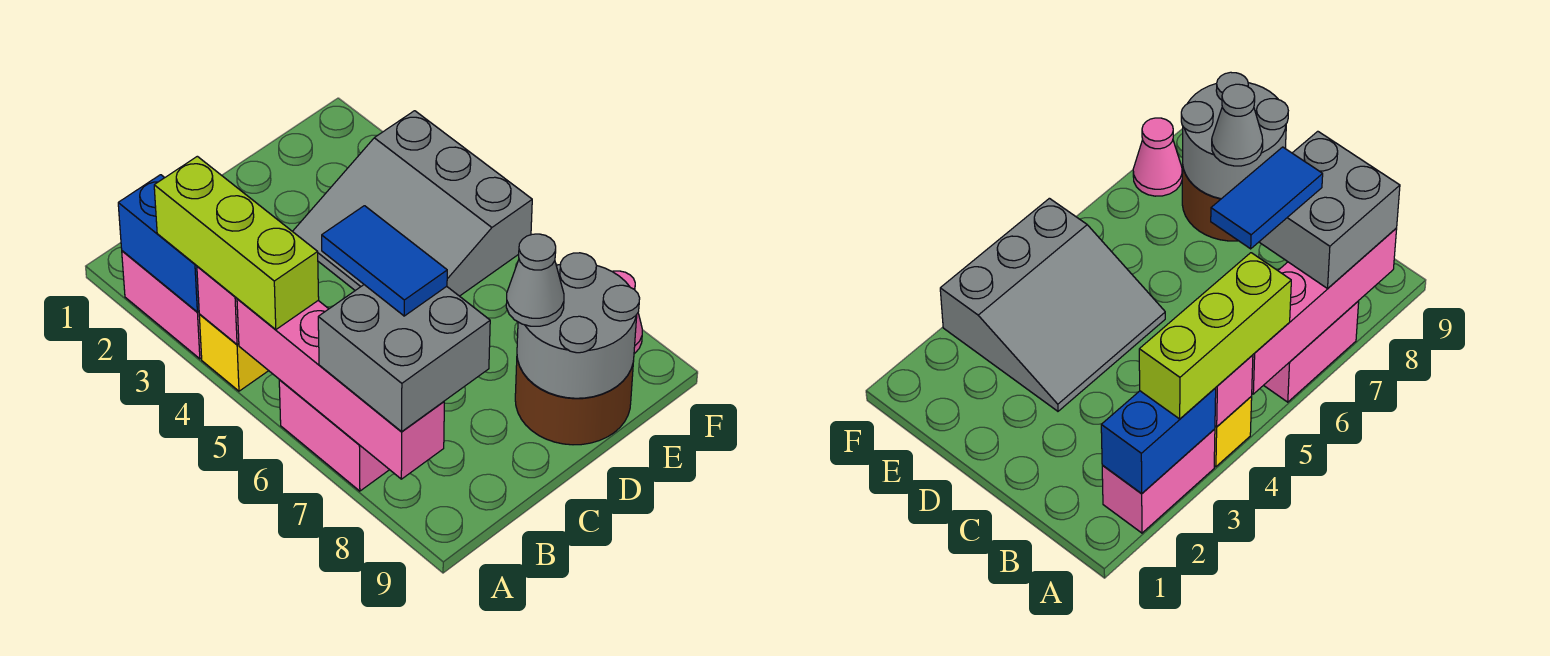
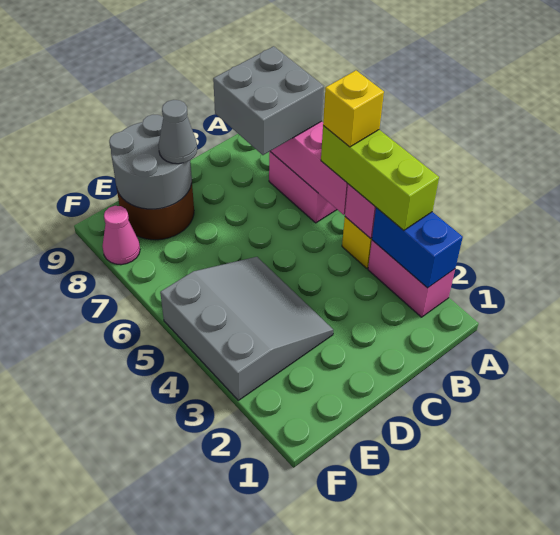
none -> yellow brick A5 level 4
blue tile B6:B7 level 4 -> none

